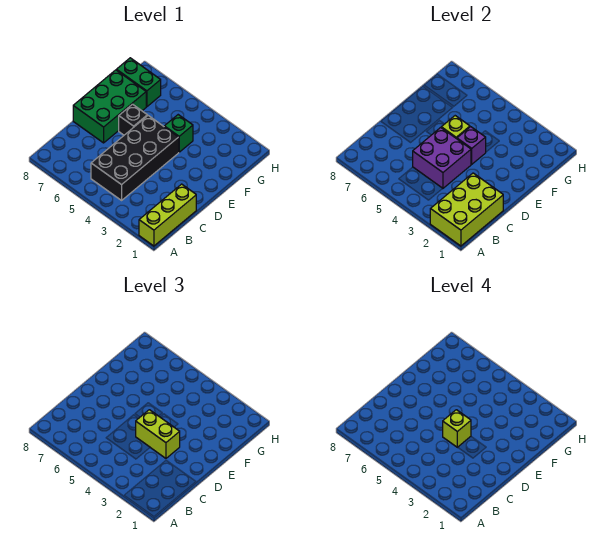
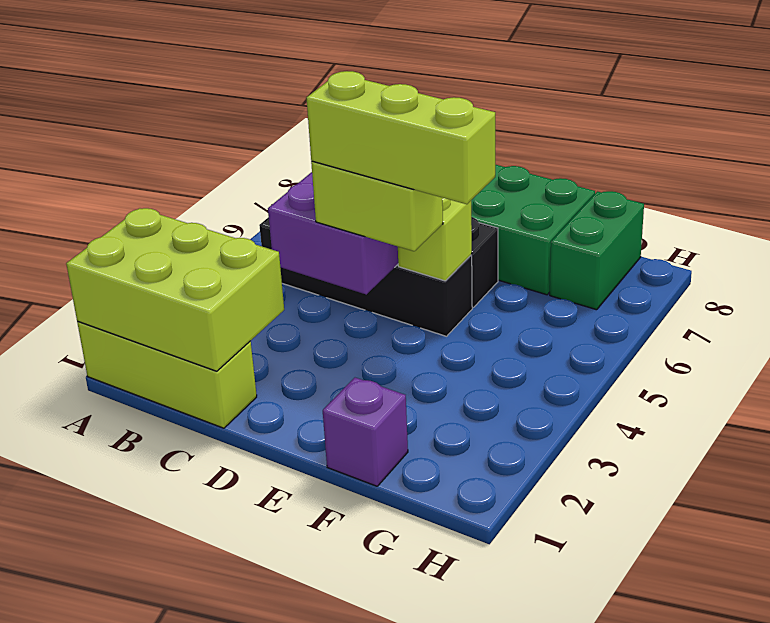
black brick B4:E5 level 1 -> black brick B5:E5 level 1
lime brick D3:D4 level 3 -> lime brick D4:E4 level 3
lime brick D4 level 4 -> lime brick D4:F4 level 4
purple brick E4 level 2 -> purple brick F1 level 1
green brick F4 level 1 -> none

